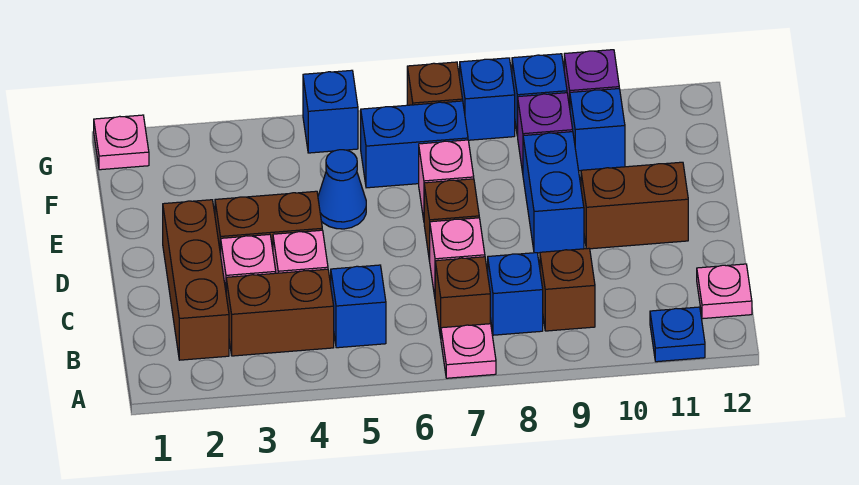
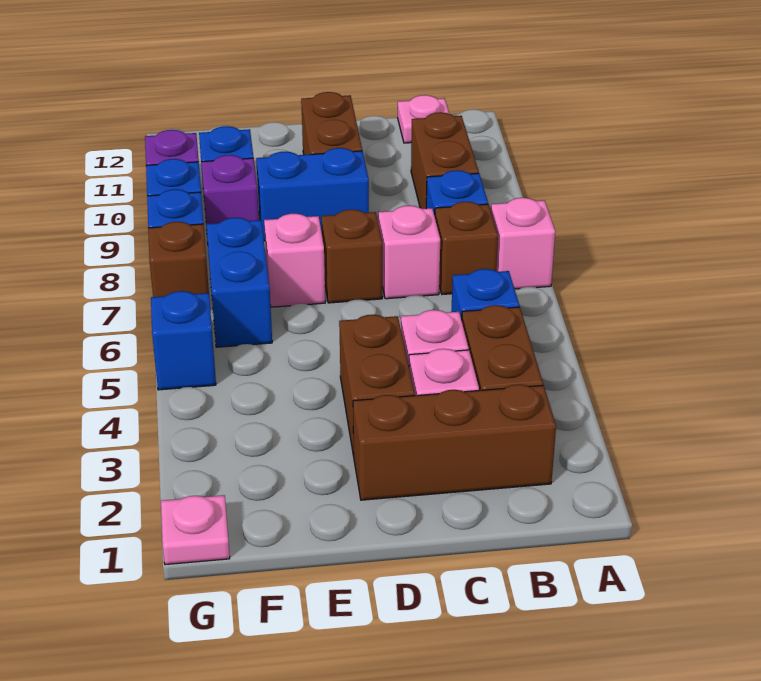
pink plate A7 level 1 -> pink brick A7 level 1
blue plate A11 level 1 -> none
brown brick B9 level 1 -> brown brick B9:B10 level 1
blue cone E5 level 1 -> none

